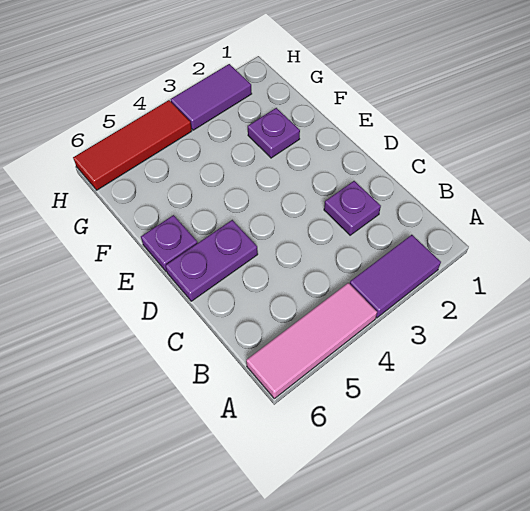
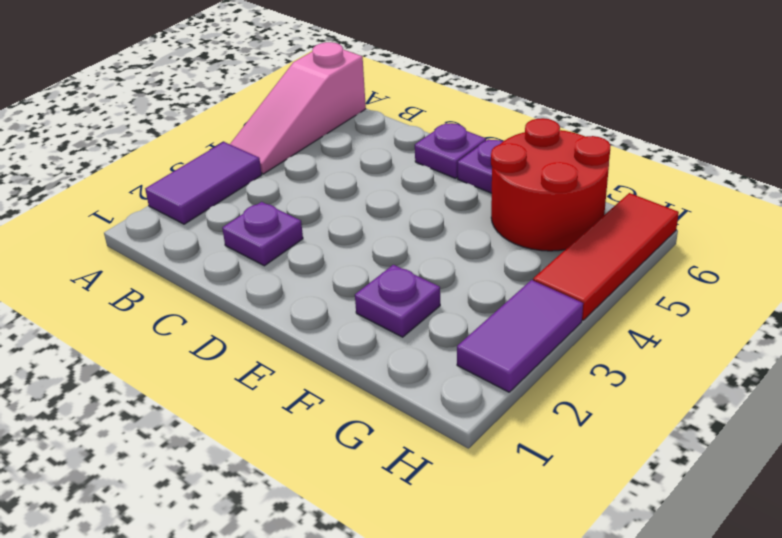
pink tile A4:A6 level 1 -> pink slope A4:A6 level 1 top 6
purple plate D5:D6 level 1 -> purple plate D6 level 1
none -> red round brick F5:G6 level 1

